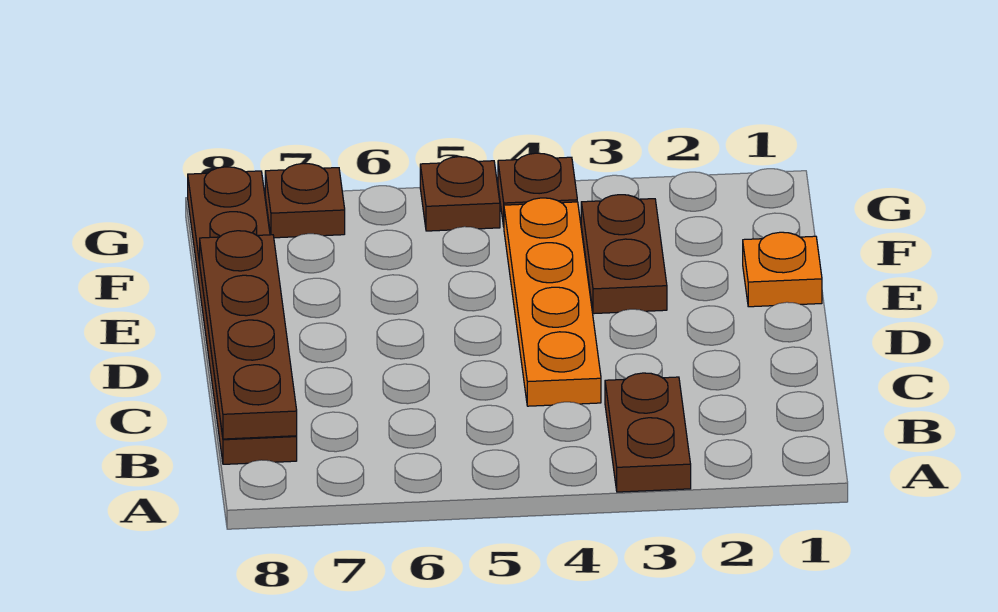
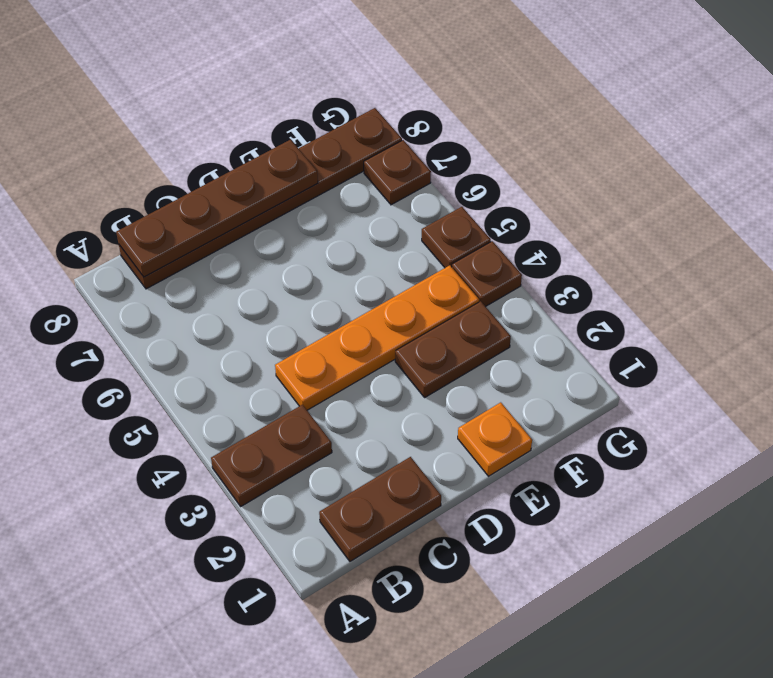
none -> brown plate B1:C1 level 1

